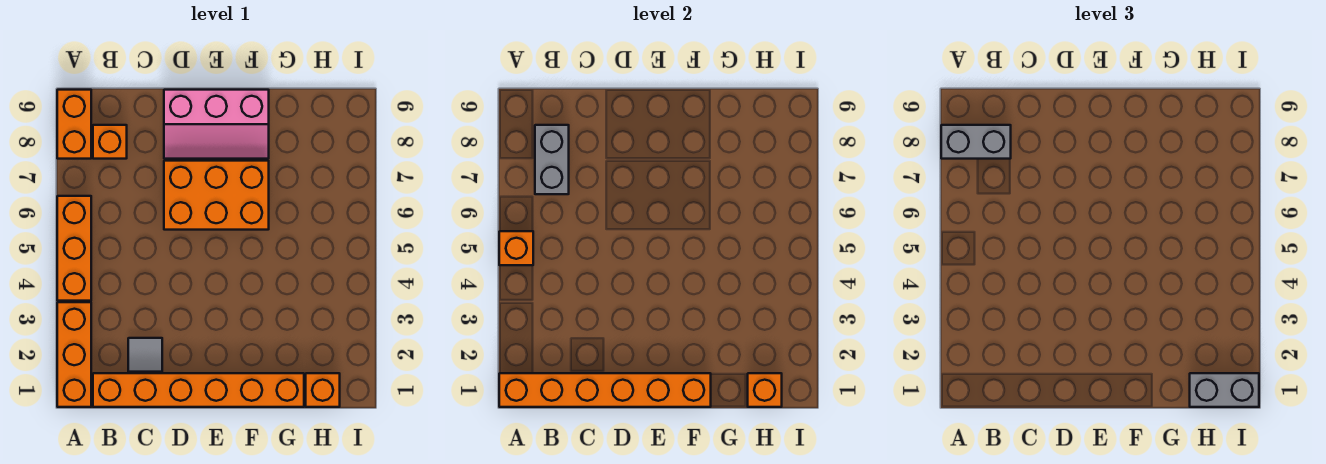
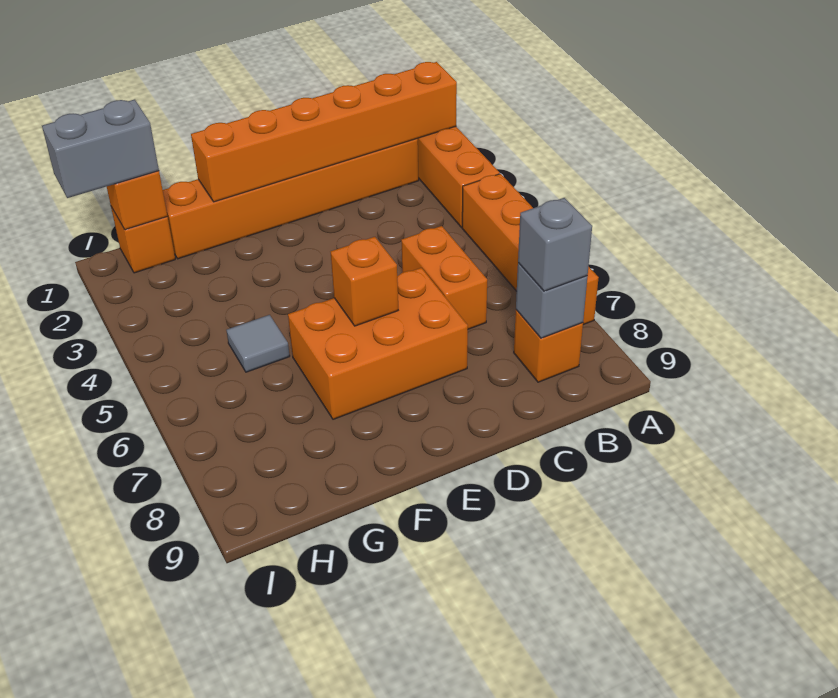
orange brick A4:A6 level 1 -> orange brick A4:A7 level 1
orange brick A5 level 2 -> orange brick E6 level 2
orange brick A8:A9 level 1 -> orange brick C5:C6 level 1
grey brick A8:B8 level 3 -> grey brick B8 level 3
grey brick B7:B8 level 2 -> grey brick B8 level 2
grey tile C2 level 1 -> grey tile G5 level 1
pink slope D8:F9 level 1 top 9 -> none

